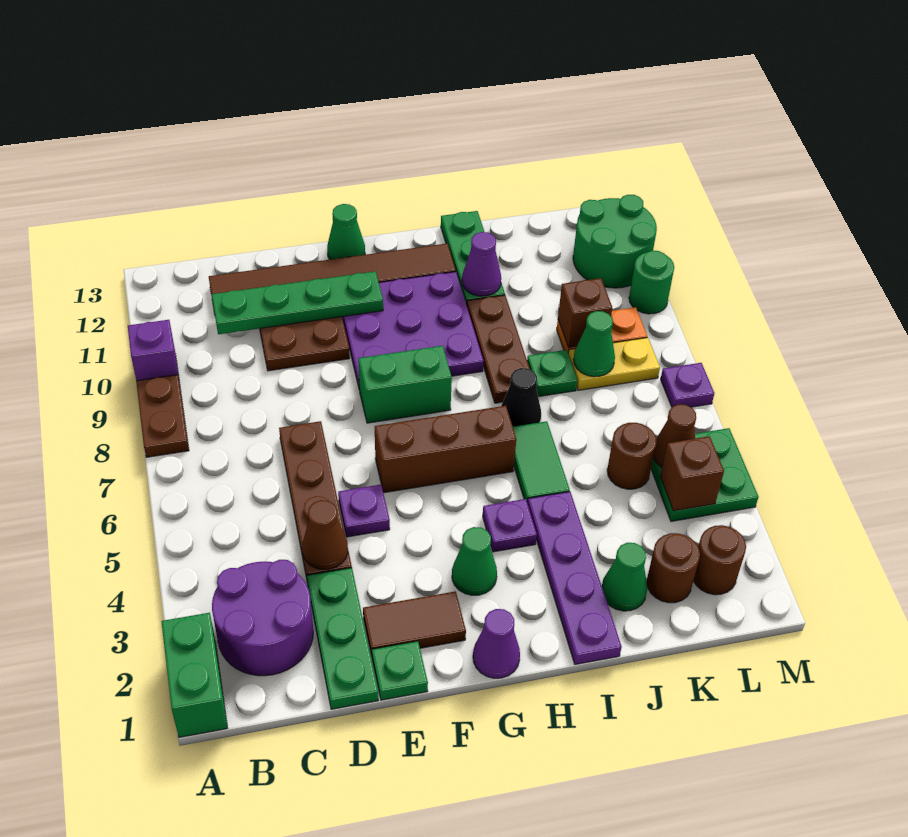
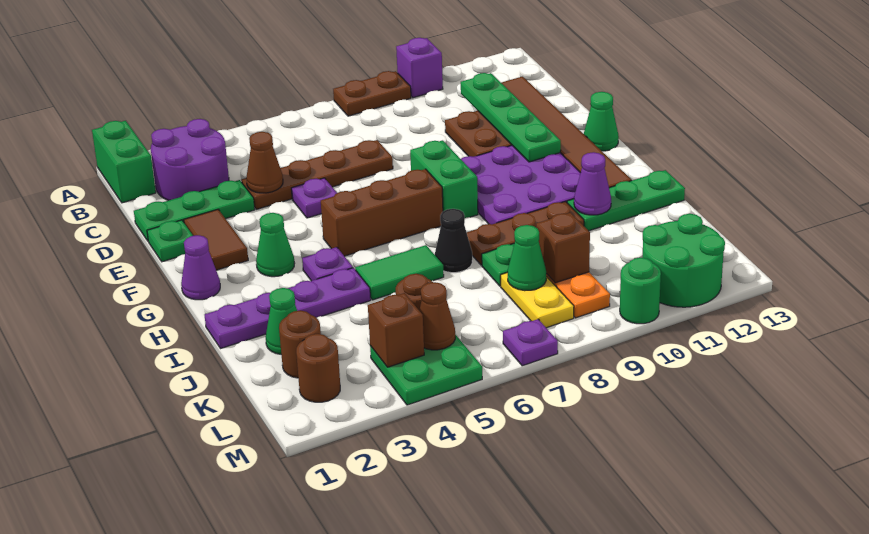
green brick A1:A2 level 1 -> green brick A1:B1 level 1
brown brick F6:H6 level 1 -> brown brick G5:G7 level 1

